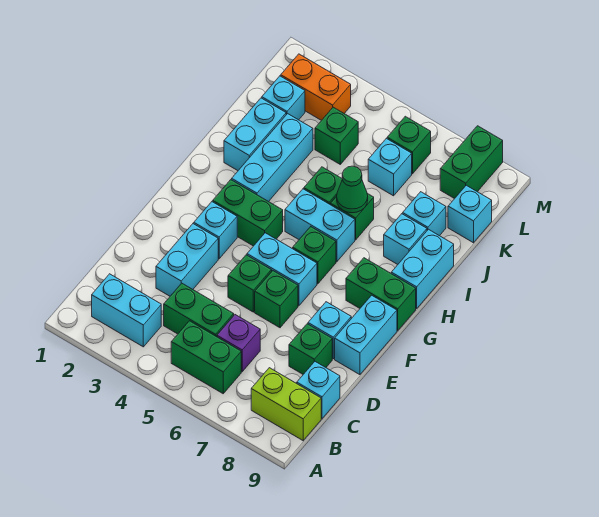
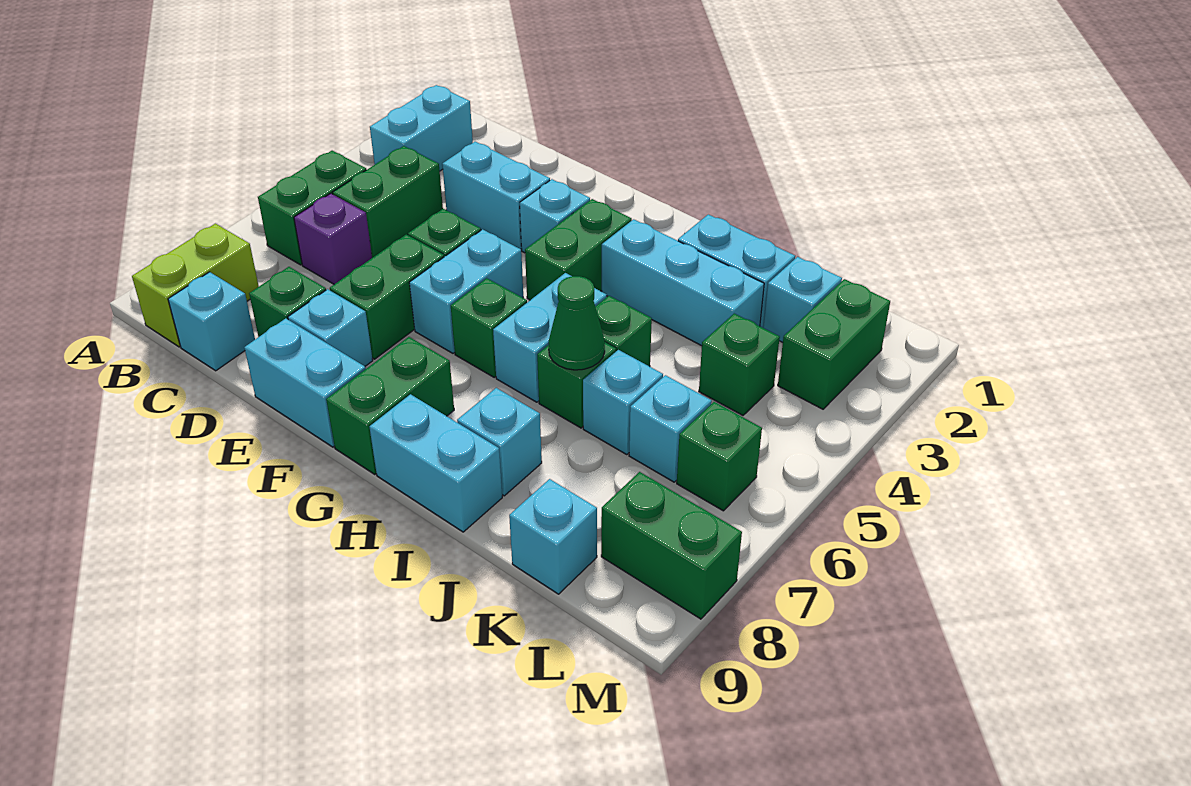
green brick E6 level 1 -> green brick E6:E7 level 1
cyan brick J8 level 1 -> cyan brick J6 level 1
orange brick L2:L3 level 1 -> green brick L2:L3 level 1

